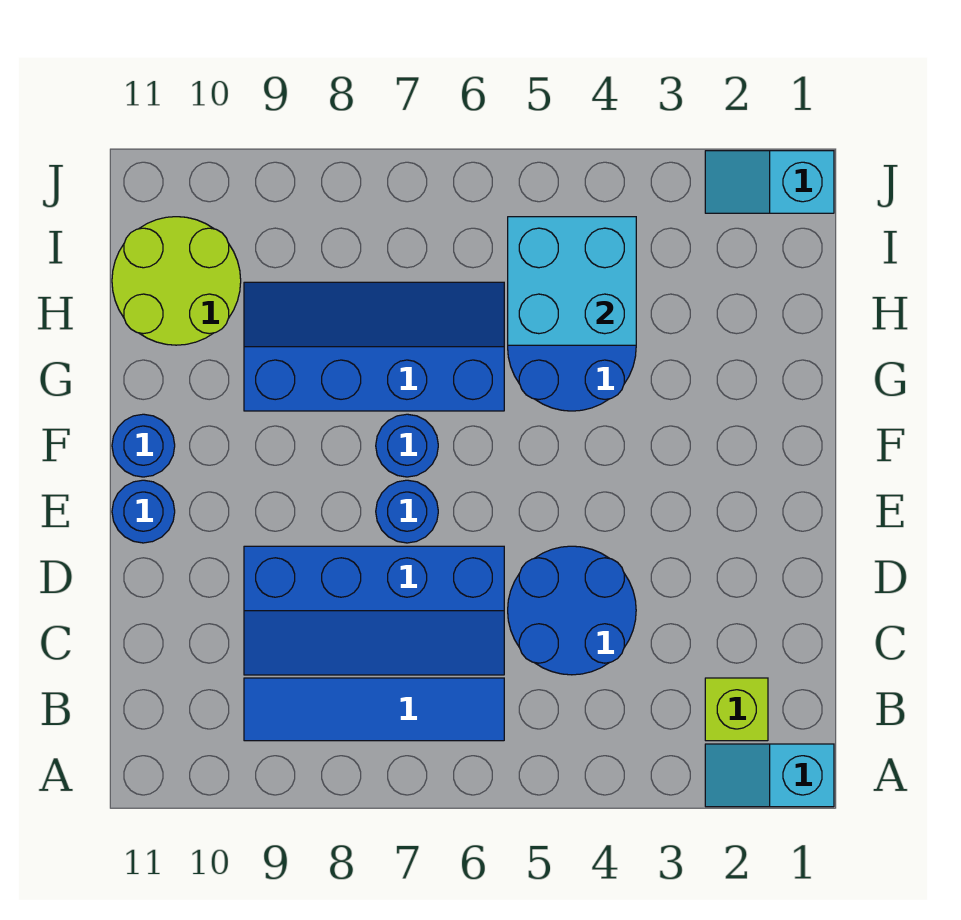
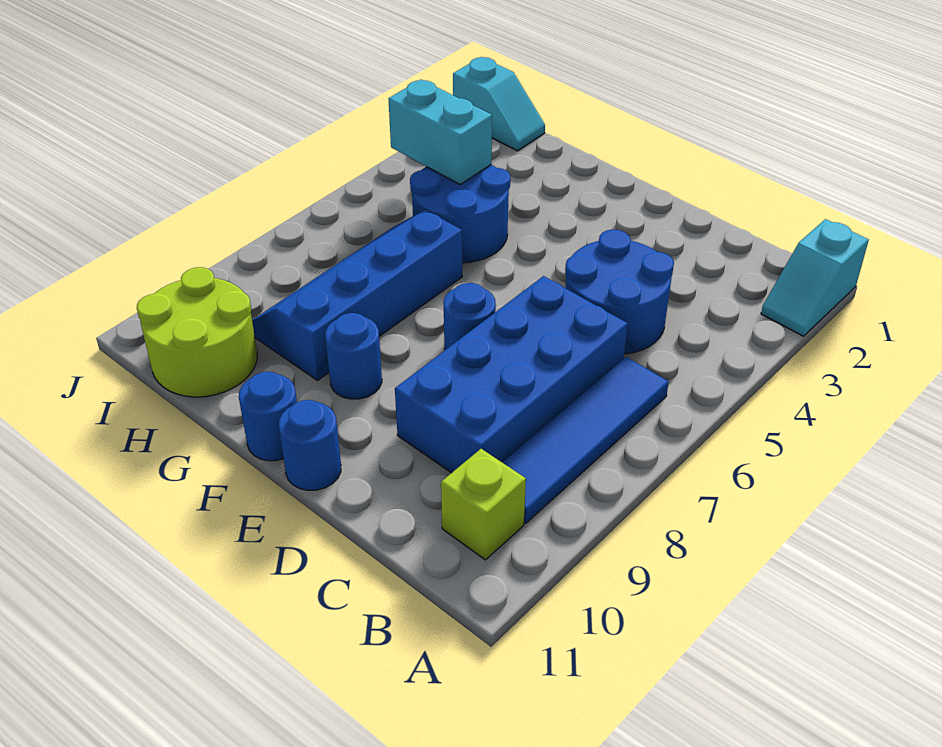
lime brick B2 level 1 -> lime brick B10 level 1
blue slope C6:D9 level 1 top D -> blue brick C6:D9 level 1
blue round brick F7 level 1 -> blue round brick F9 level 1
cyan brick H4:I5 level 2 -> cyan brick H4:I4 level 2
cyan slope J1:J2 level 1 top 1 -> cyan slope I1:J1 level 1 top J

